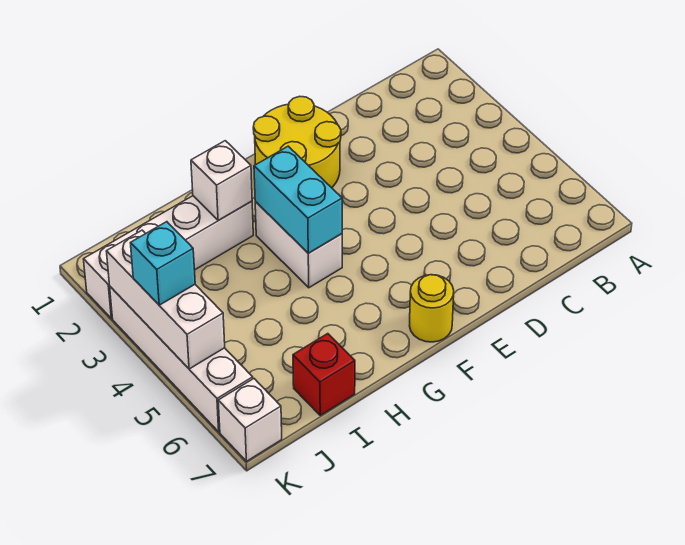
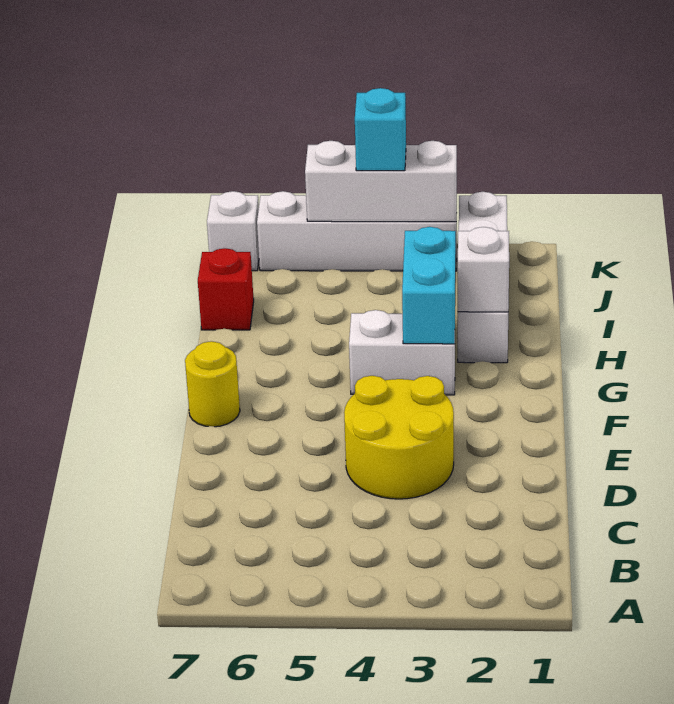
yellow round brick E1:F2 level 1 -> yellow round brick D3:E4 level 1
cyan brick G3:G4 level 2 -> cyan brick G3:H3 level 2

